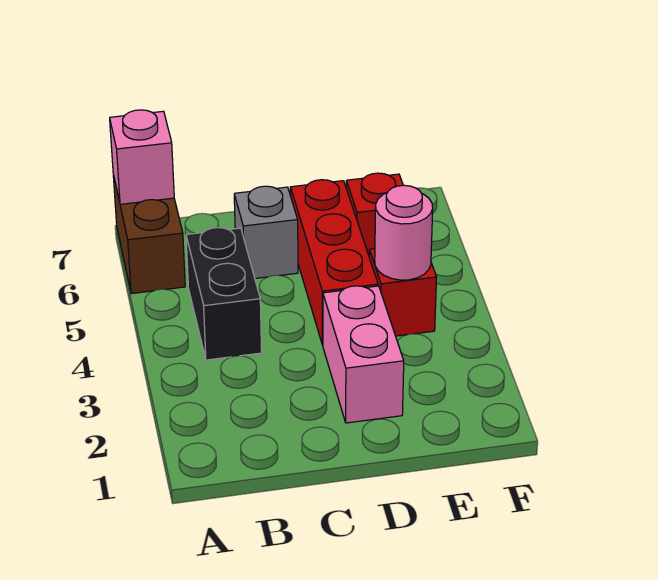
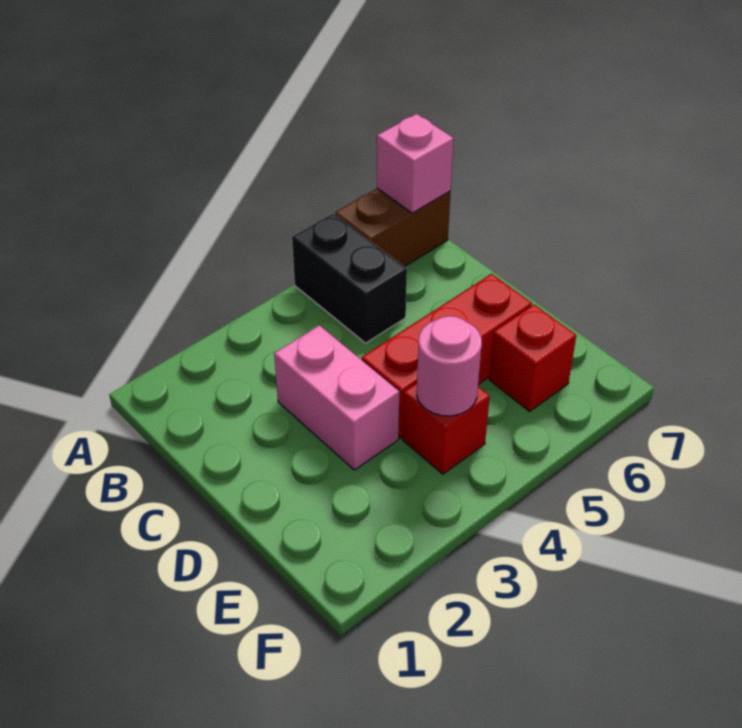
black brick B4:B5 level 1 -> black brick A5:B5 level 1
grey brick C6 level 1 -> none
pink brick D2:D3 level 1 -> pink brick C3:D3 level 1

